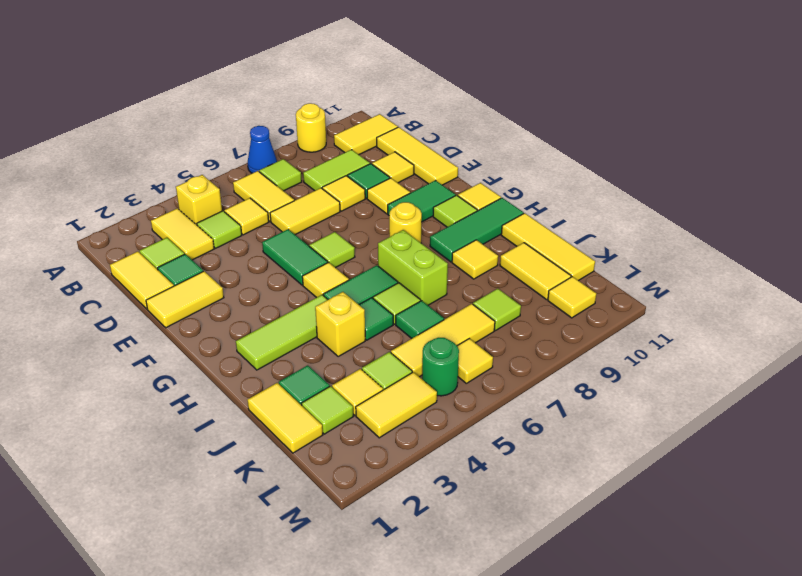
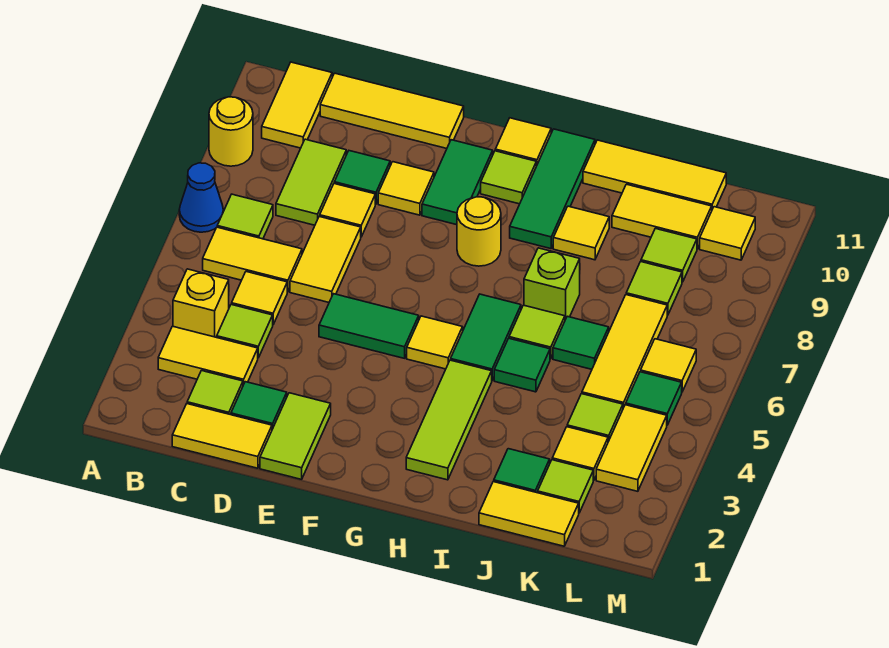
yellow tile D10 level 1 -> none
yellow tile E1:E2 level 1 -> lime tile E1:E2 level 1
lime tile F6 level 1 -> lime tile K9 level 1
lime brick H7:I7 level 1 -> lime brick I7 level 1
yellow brick I4 level 1 -> none
green round brick L5 level 1 -> green tile L5 level 1

